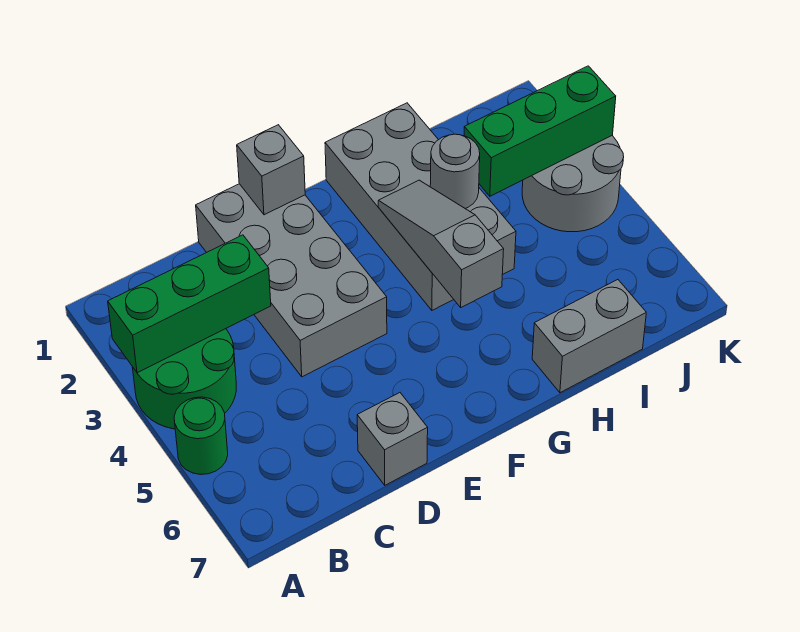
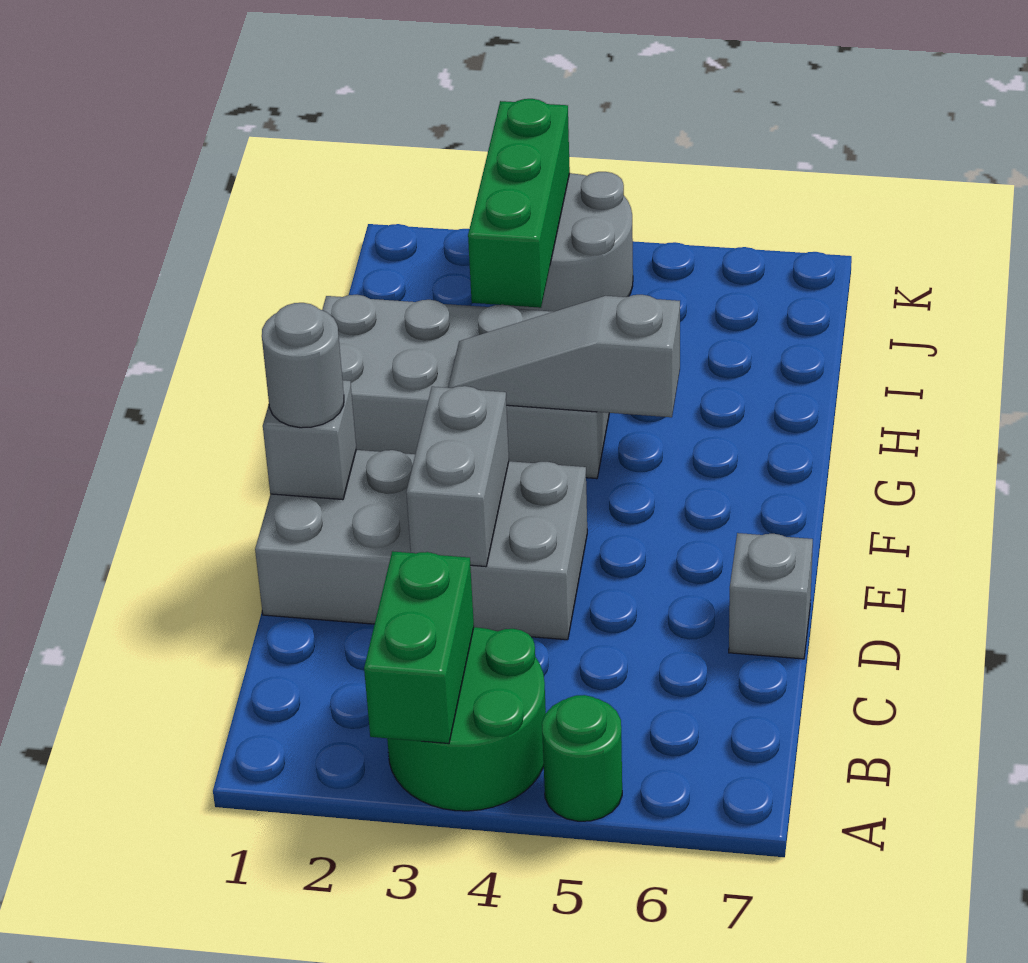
green brick A3:C3 level 2 -> green brick A3:B3 level 2
grey round brick H3 level 2 -> grey round brick E1 level 3
grey brick H7:I7 level 1 -> grey brick D3:E3 level 2

